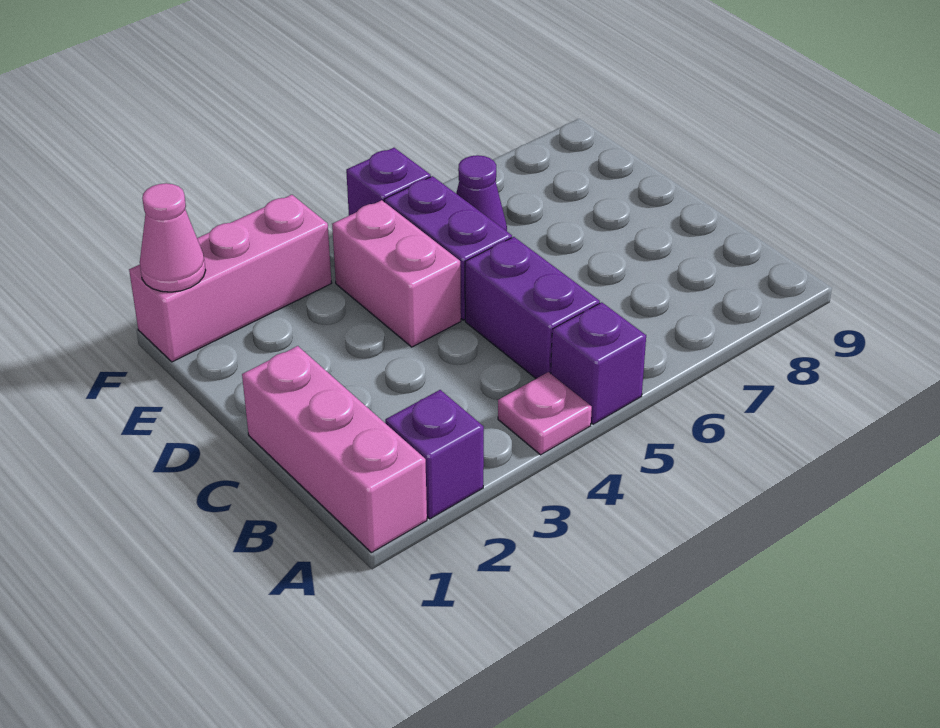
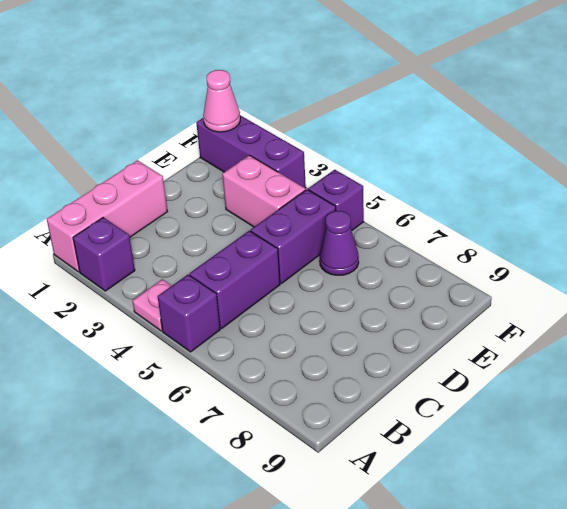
pink brick D4:E4 level 1 -> pink brick E3:E4 level 1
pink brick F1:F3 level 1 -> purple brick F1:F3 level 1

